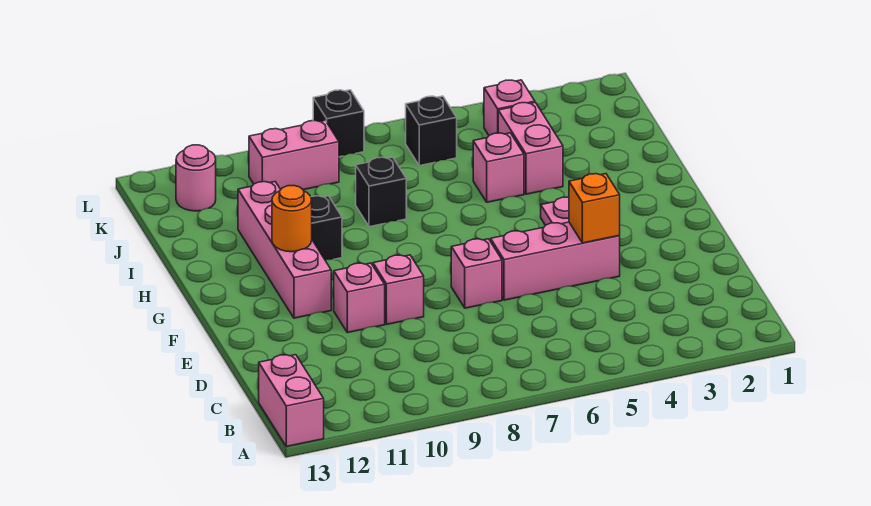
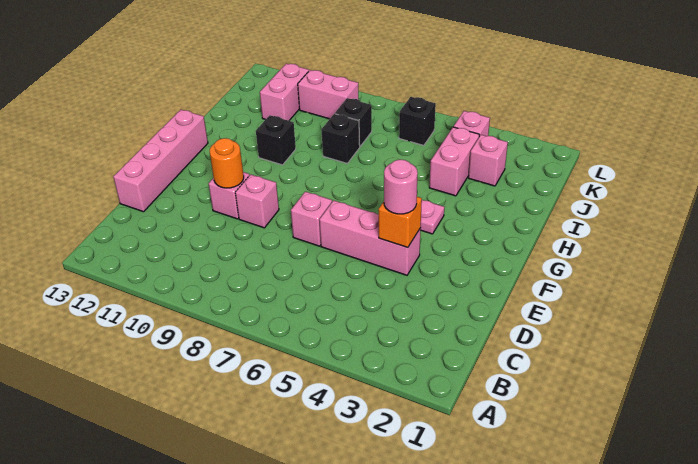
pink brick A13:B13 level 1 -> pink brick J11:K11 level 1
pink brick F11:I11 level 1 -> pink brick D13:G13 level 1
orange round brick G11 level 2 -> orange round brick E10 level 2
pink brick I5 level 1 -> pink brick J3 level 1
pink round brick K12 level 1 -> pink round brick E4 level 3
black brick L8 level 1 -> black brick J8 level 1

